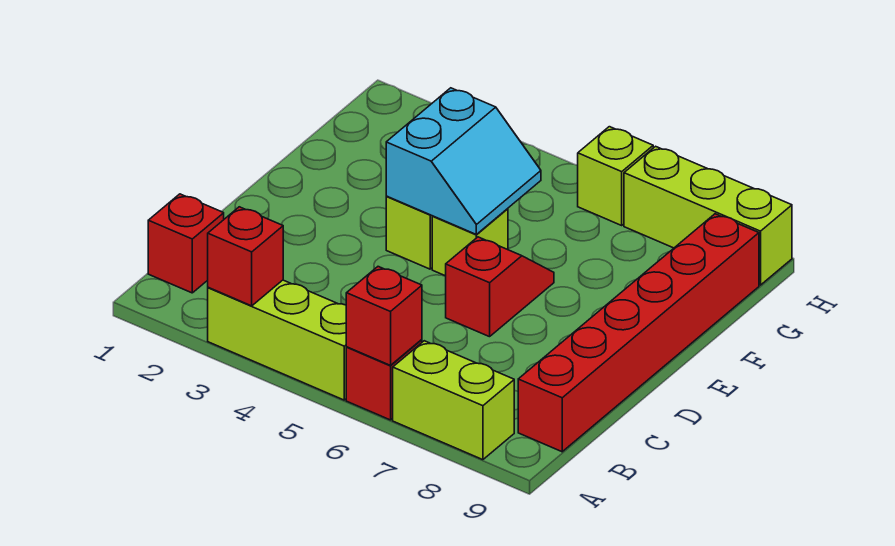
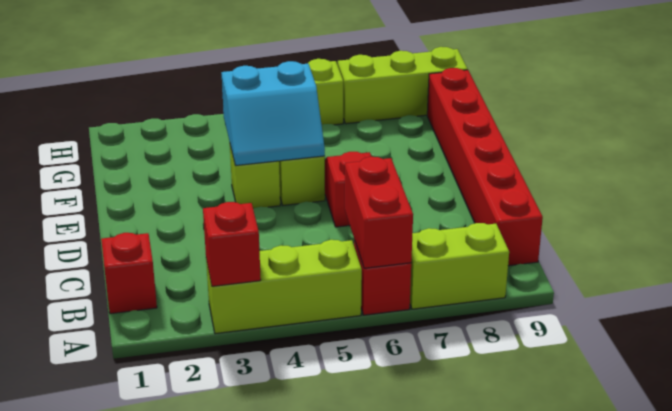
red brick A6 level 2 -> red brick A6:B6 level 2
cyan slope E4:F5 level 2 top 4 -> cyan slope E4:F5 level 2 top F

